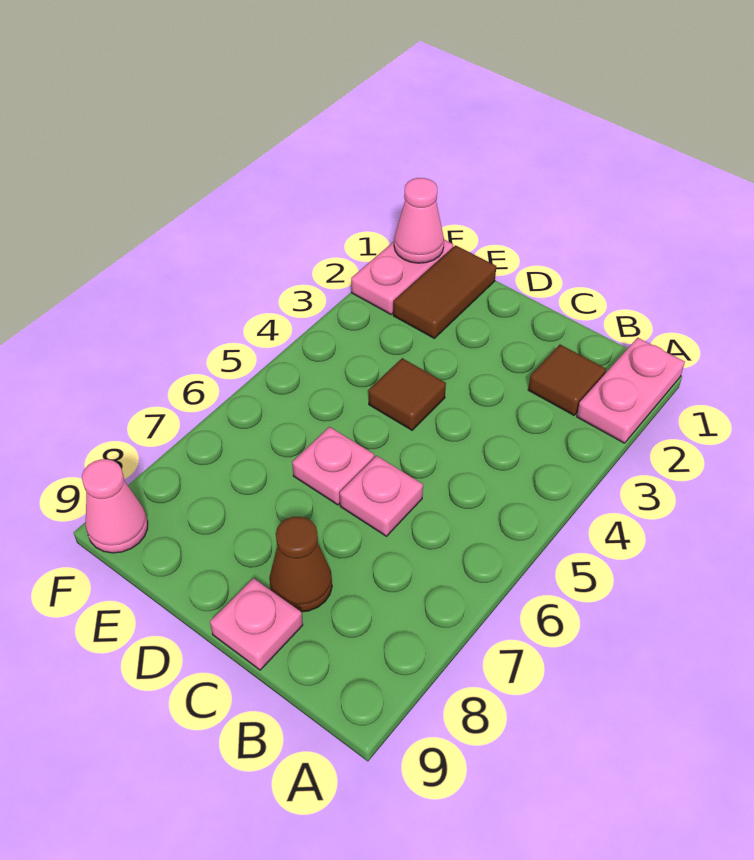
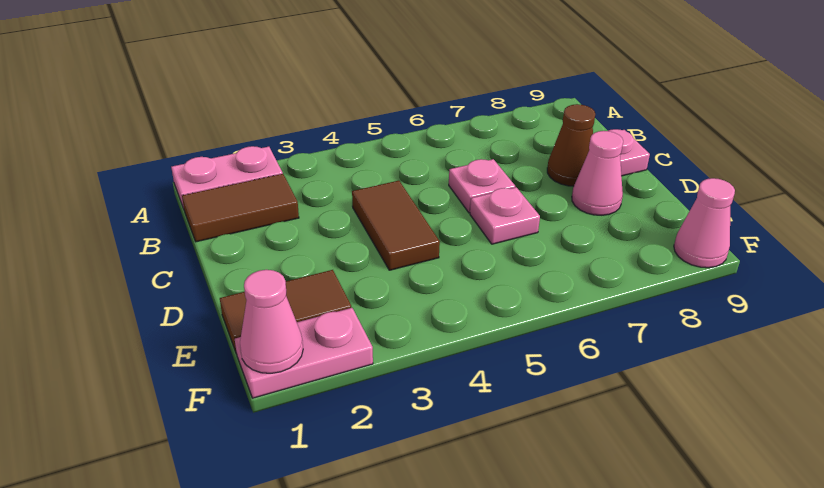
brown tile B2 level 1 -> brown tile B1:B2 level 1
brown tile D4 level 1 -> brown tile C4:D4 level 1
none -> pink cone D8 level 1

